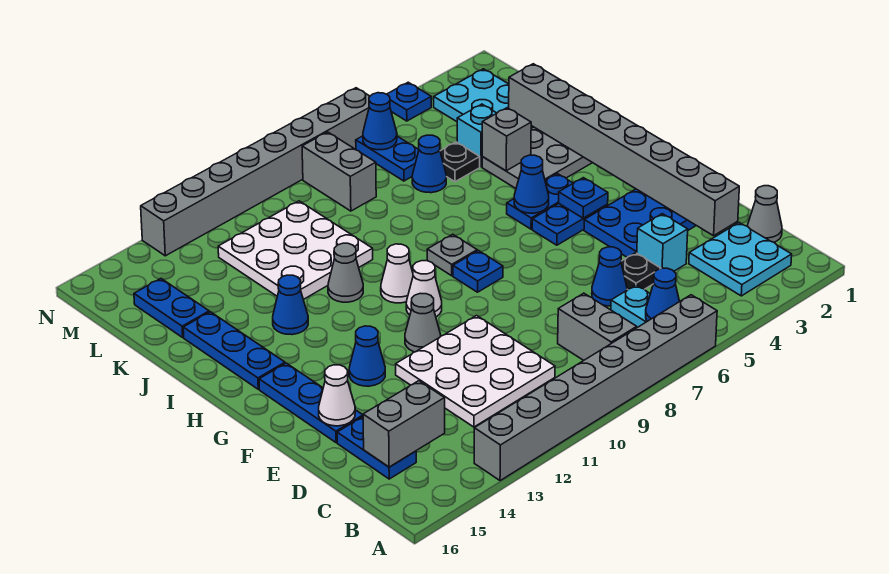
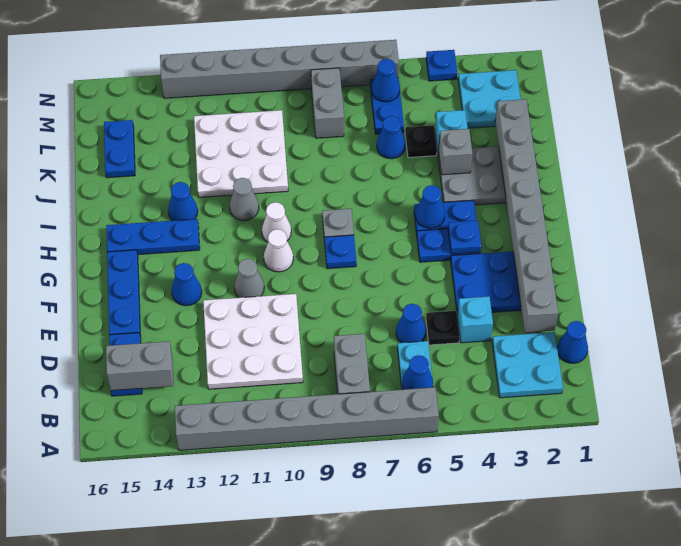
grey cone C1 level 1 -> blue cone C1 level 1
white cone E15 level 2 -> none
blue plate H15:J15 level 1 -> blue plate H13:H15 level 1

